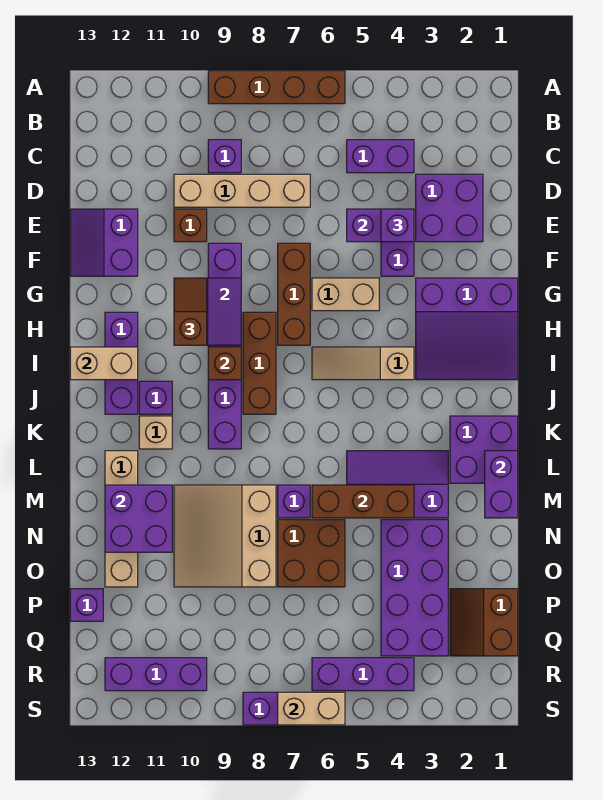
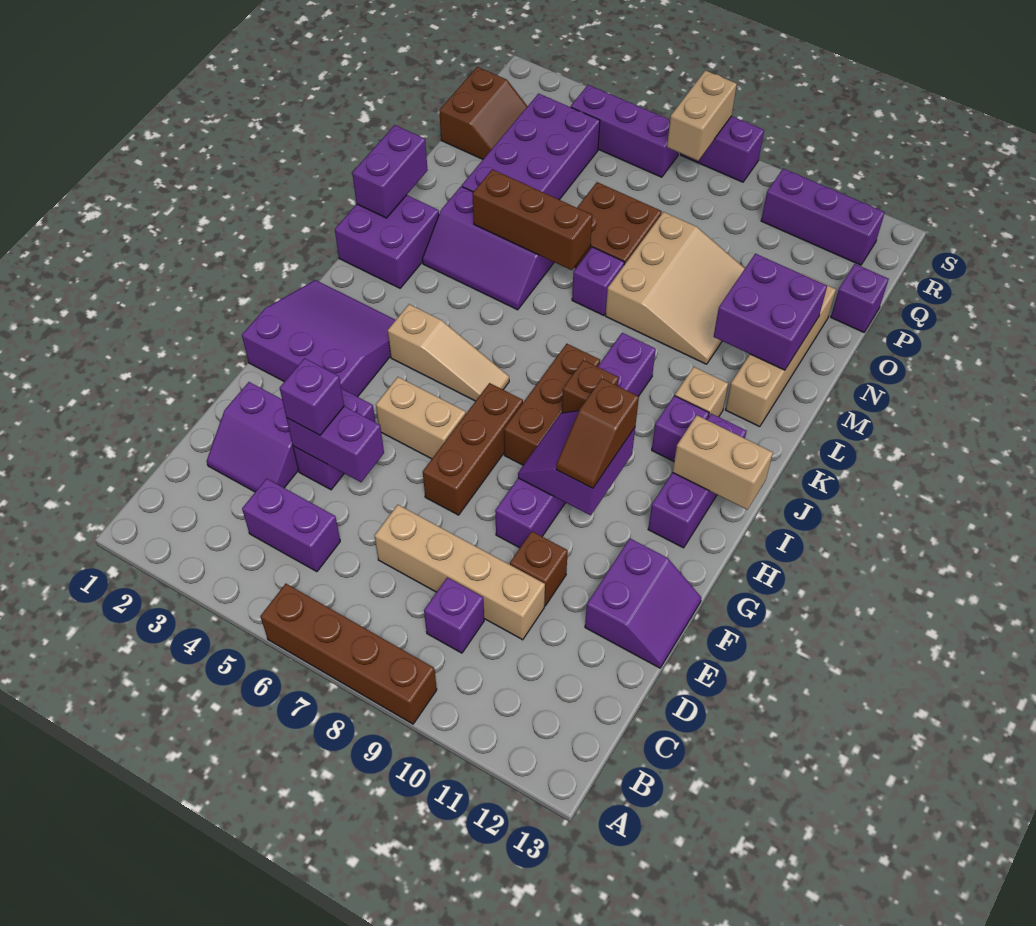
purple brick D2:E3 level 1 -> purple slope D2:E3 level 1 top E
tan brick S6:S7 level 2 -> tan brick R7:S7 level 2

